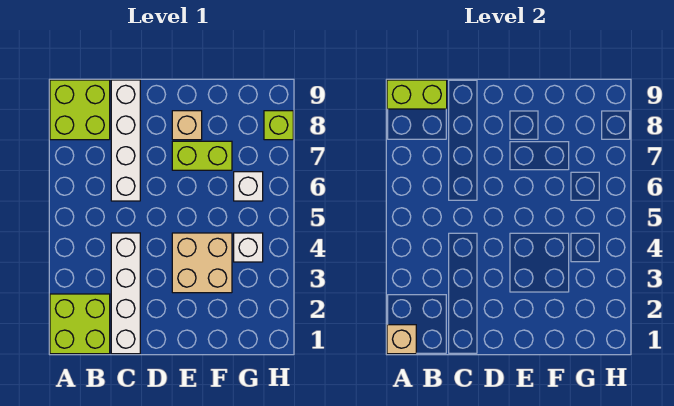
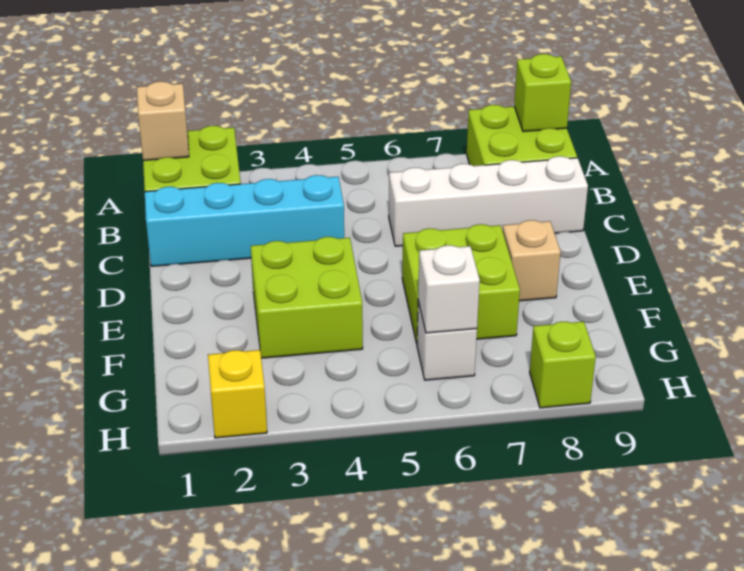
lime brick A9:B9 level 2 -> lime brick A9 level 2
white brick C1:C4 level 1 -> cyan brick C1:C4 level 1
tan brick E3:F4 level 1 -> lime brick E3:F4 level 1
lime brick E7:F7 level 1 -> lime brick E6:F7 level 1
white brick G4 level 1 -> white brick G6 level 2
none -> yellow brick H2 level 1

